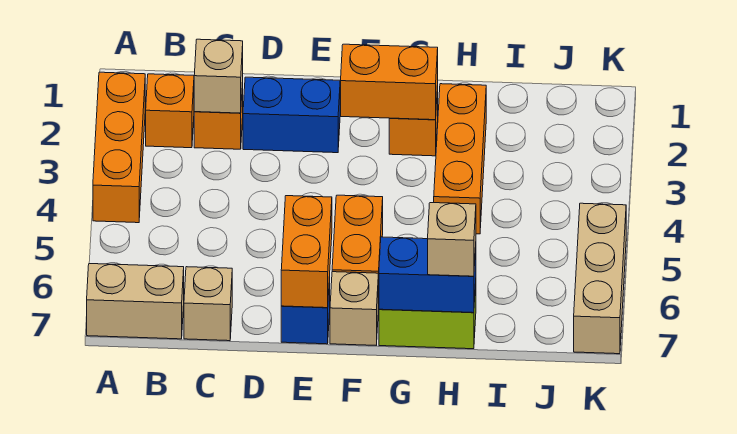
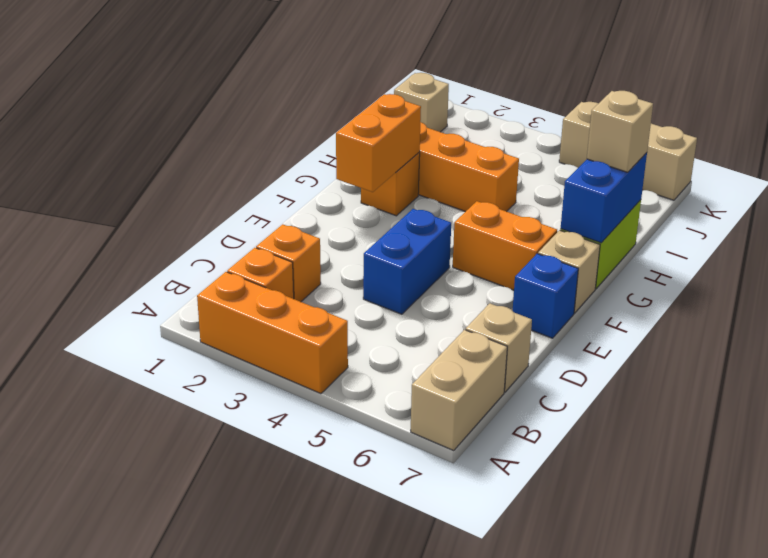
tan brick C2 level 2 -> tan brick J1 level 1
blue brick D2:E2 level 1 -> blue brick D4:E4 level 1
orange brick E6:E7 level 2 -> none

